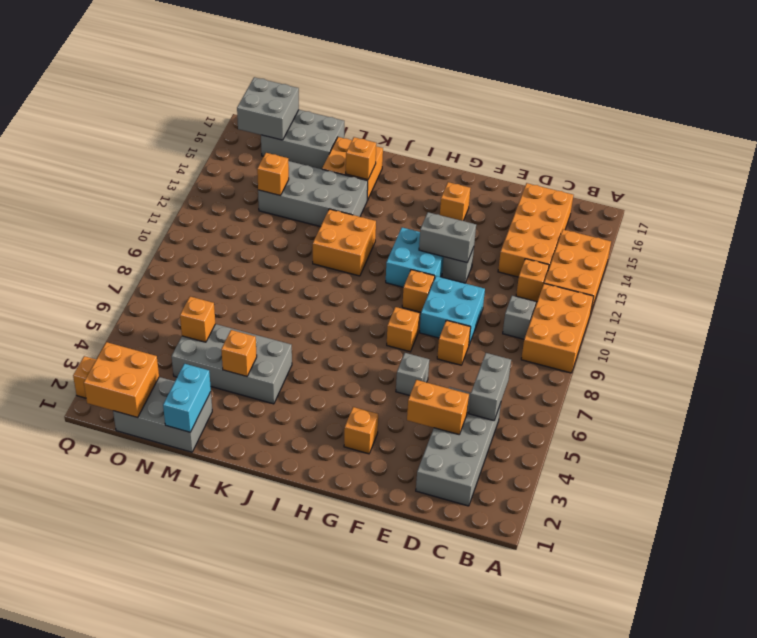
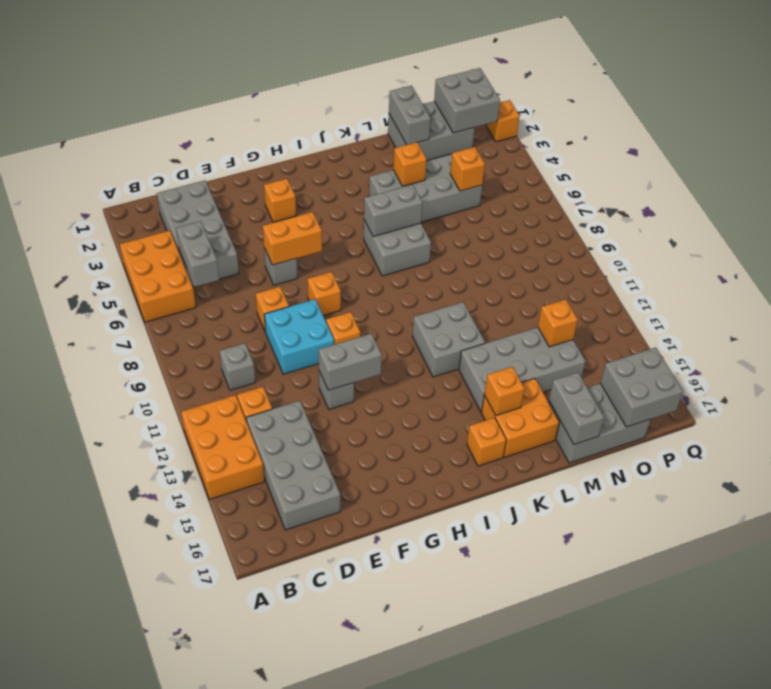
orange brick A9:B11 level 1 -> orange brick A4:B6 level 1
orange brick C13:D16 level 1 -> grey brick C13:D16 level 1
orange brick D4:E4 level 2 -> orange brick F6:G6 level 2
cyan brick G11:H12 level 1 -> none
orange brick G15 level 1 -> orange brick J16 level 1
none -> grey brick J6:K7 level 1
none -> grey brick J6:K6 level 2
orange brick J11:K12 level 1 -> grey brick J11:K12 level 1
cyan brick M1:M2 level 2 -> grey brick M1:M2 level 2
none -> grey brick M16:M17 level 2
orange brick O1:P2 level 2 -> grey brick O1:P2 level 2

